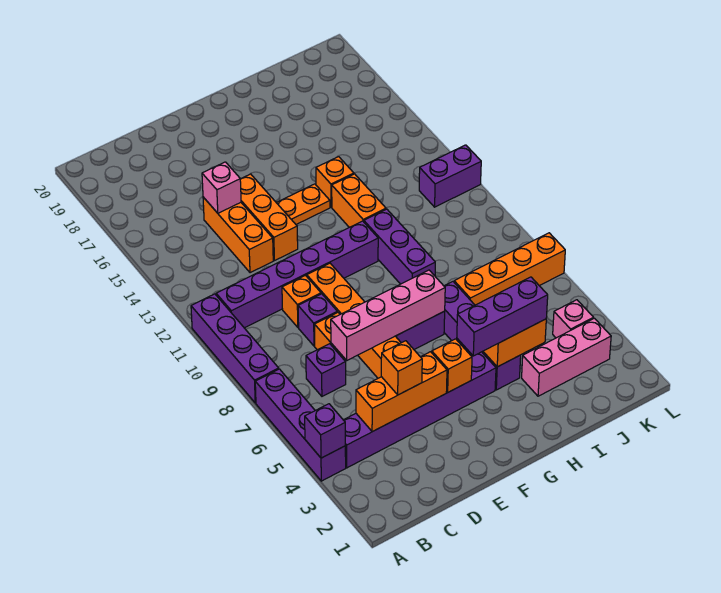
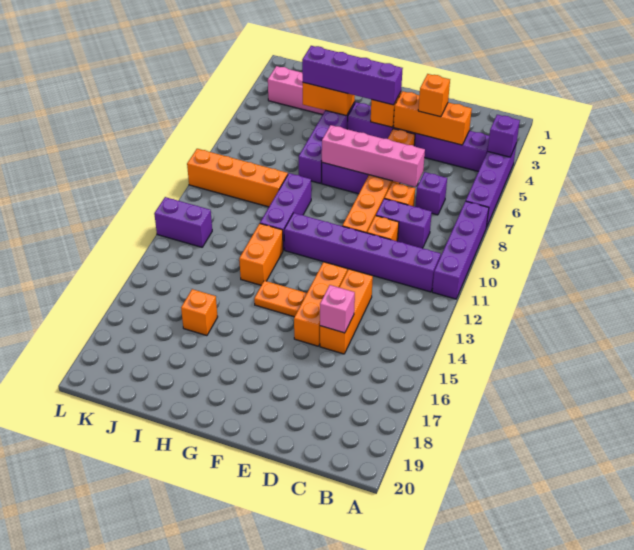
purple brick D9 level 1 -> purple brick C9:D9 level 1
purple brick G4:I4 level 3 -> purple brick F4:I4 level 3
orange brick H14 level 1 -> orange brick I16 level 1
orange brick I7:L7 level 1 -> orange brick I9:L9 level 1
pink brick K4 level 1 -> none

